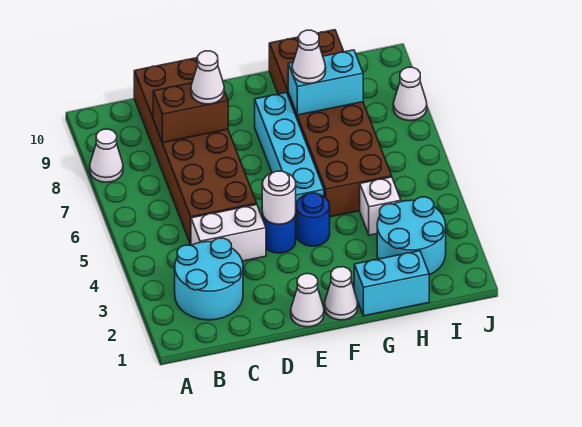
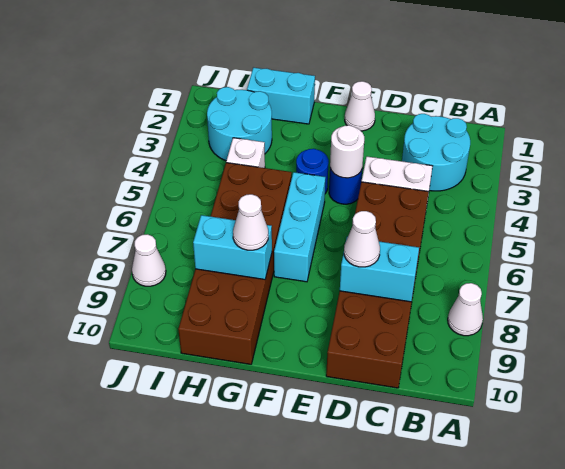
brown brick C8:D8 level 2 -> cyan brick C8:D8 level 2
white cone F1 level 1 -> none
cyan brick F5:F8 level 1 -> cyan brick F5:F7 level 1

